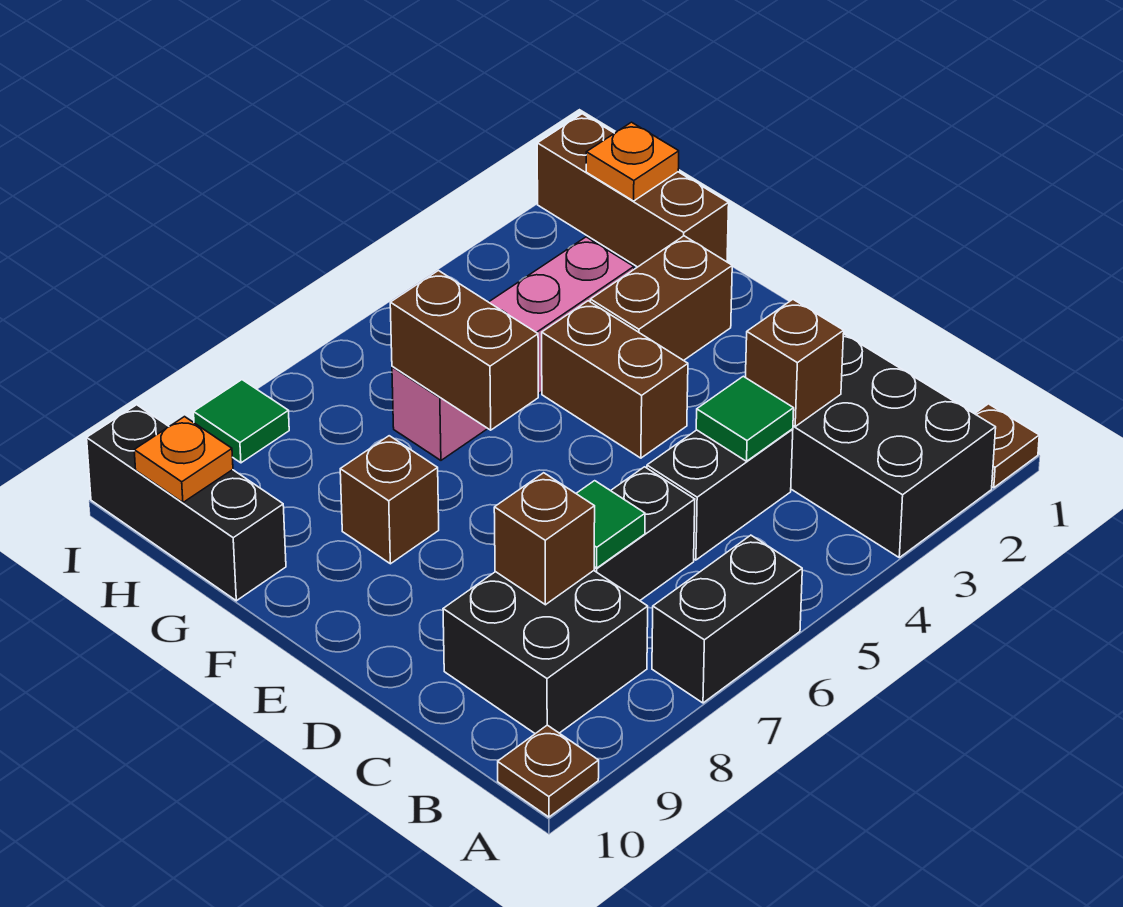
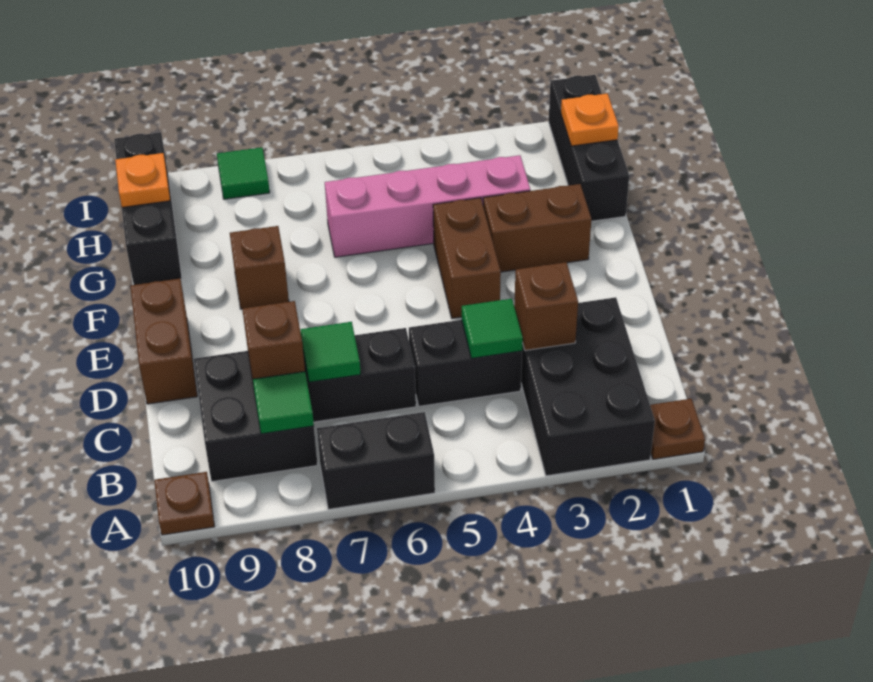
none -> green tile B8 level 2
brown brick F6:G6 level 2 -> brown brick D10:E10 level 1
brown brick G1:I1 level 1 -> black brick G1:I1 level 1

